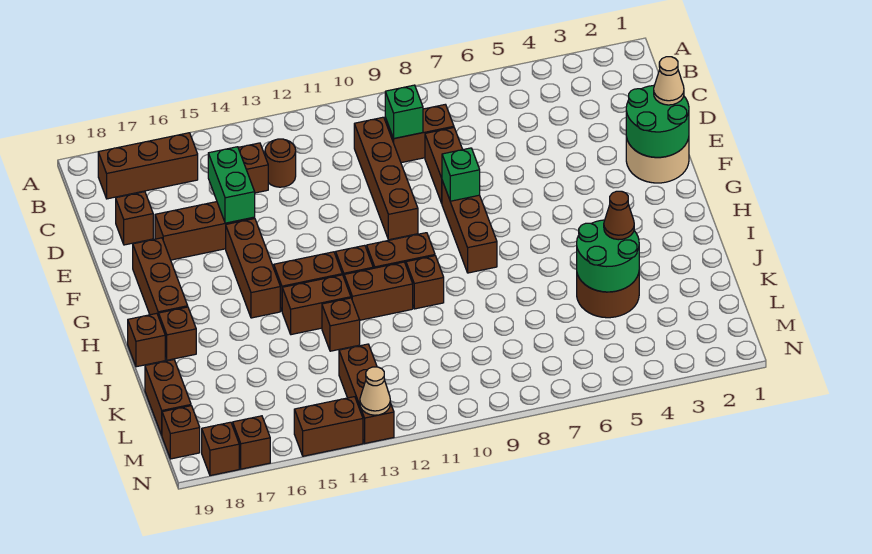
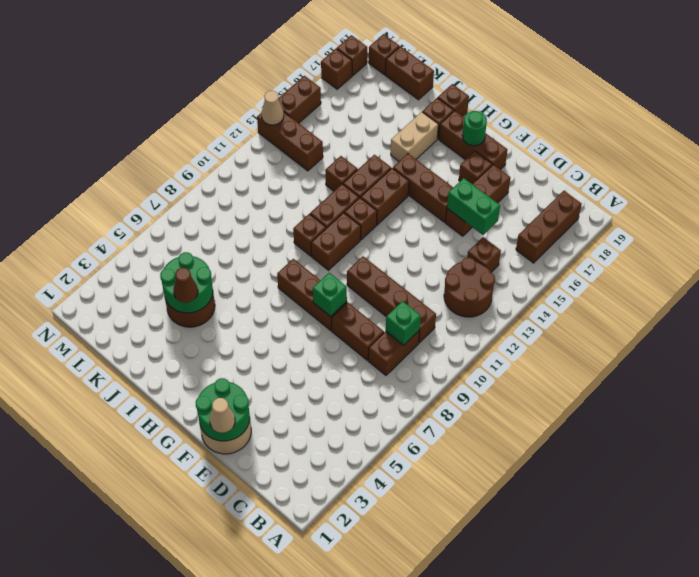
brown round brick C13 level 1 -> brown round brick B12:C13 level 1
brown brick D18 level 1 -> brown brick F17 level 1
none -> green round brick G18 level 2
none -> tan brick I16:I17 level 1

